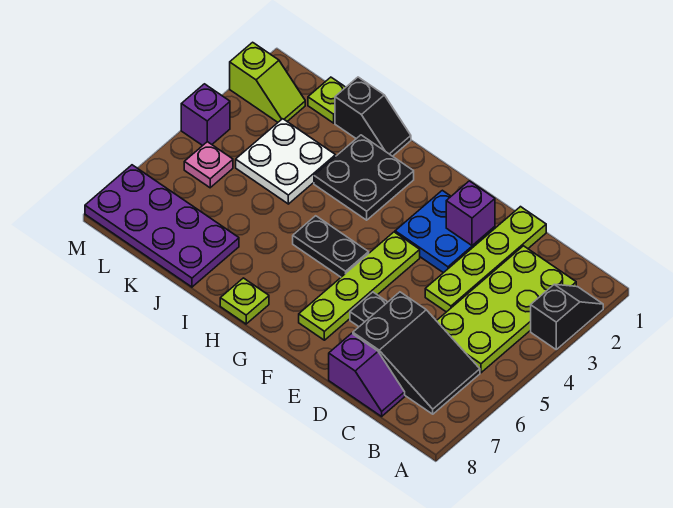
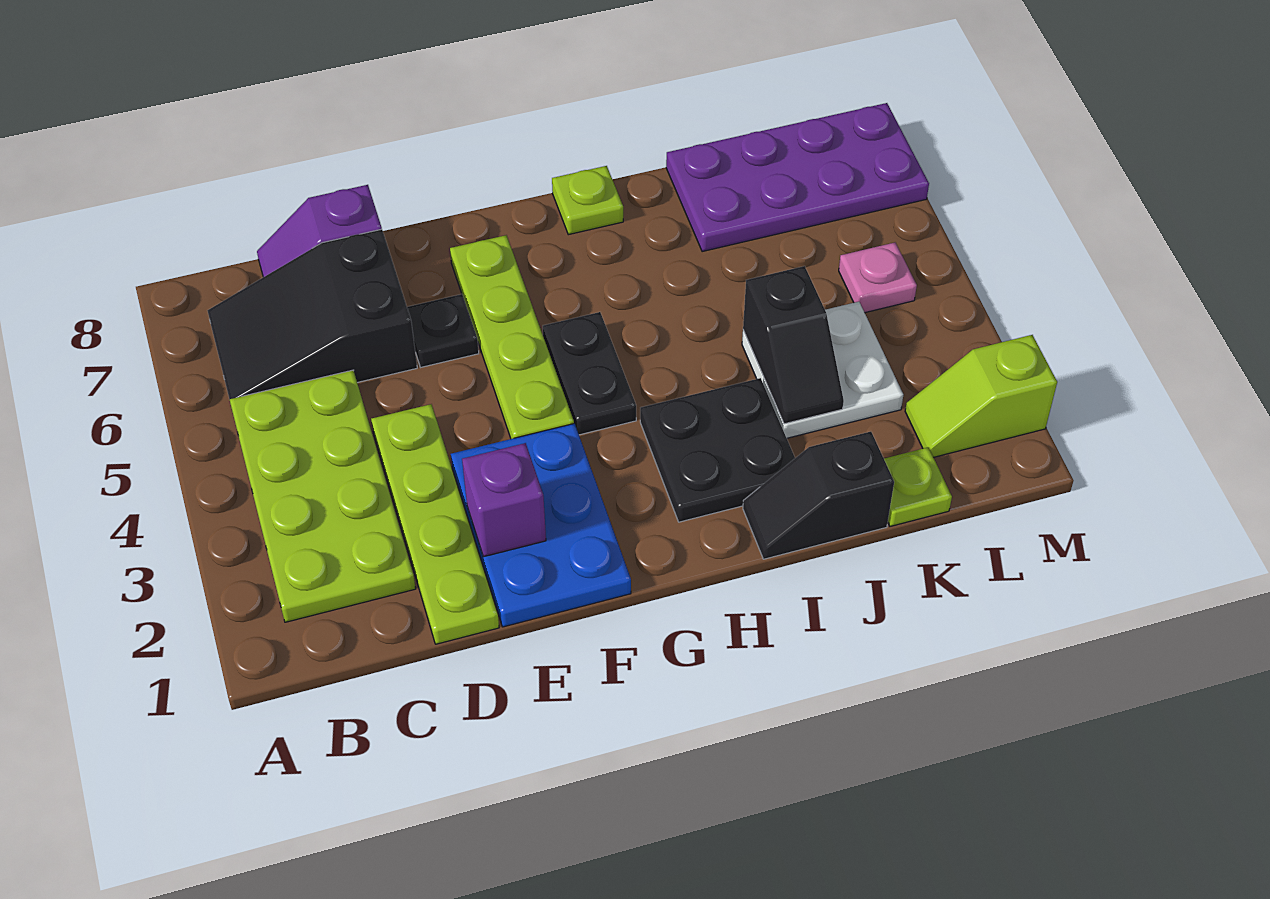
black slope A2:A3 level 1 top 3 -> black slope J3:J4 level 2 top 4
blue plate E2:F3 level 1 -> blue plate E1:F3 level 1
black plate G5:H5 level 1 -> black plate G4:G5 level 1
purple brick M4 level 1 -> none

